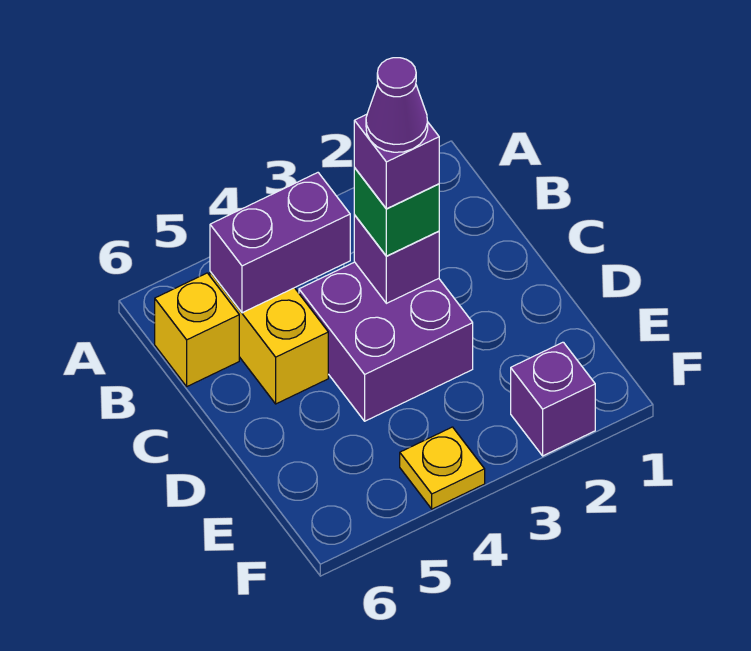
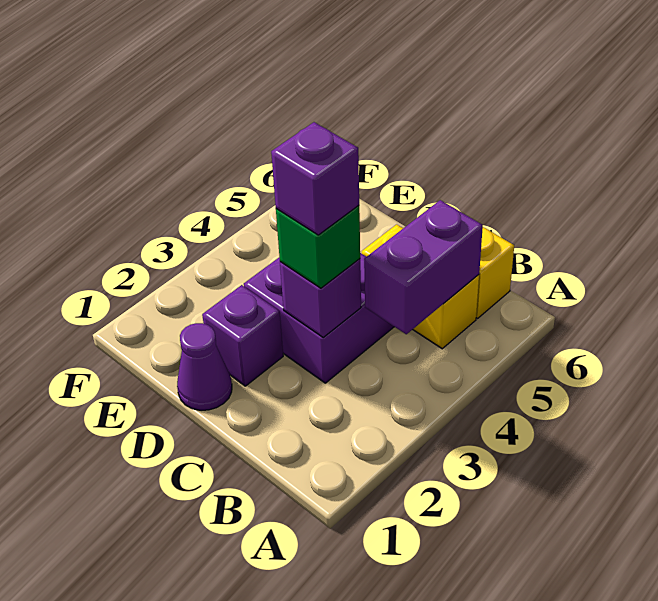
purple cone C3 level 5 -> purple cone D1 level 1
purple brick F2 level 1 -> purple brick D2 level 1
yellow plate F4 level 1 -> none

